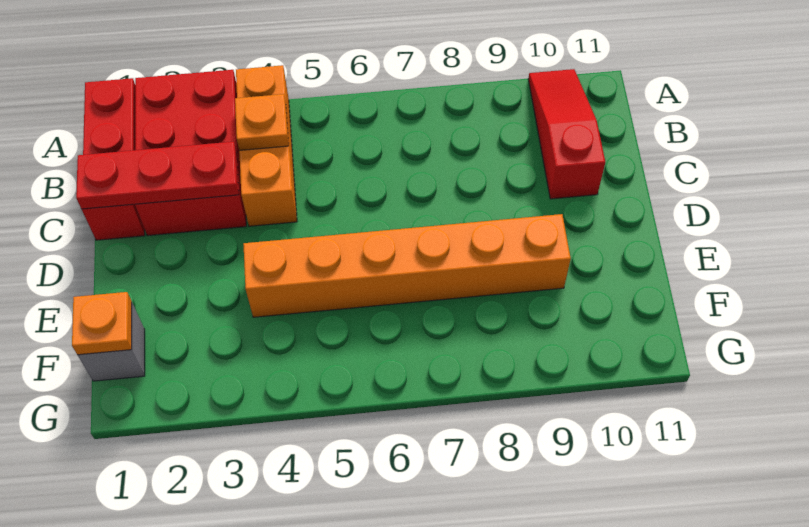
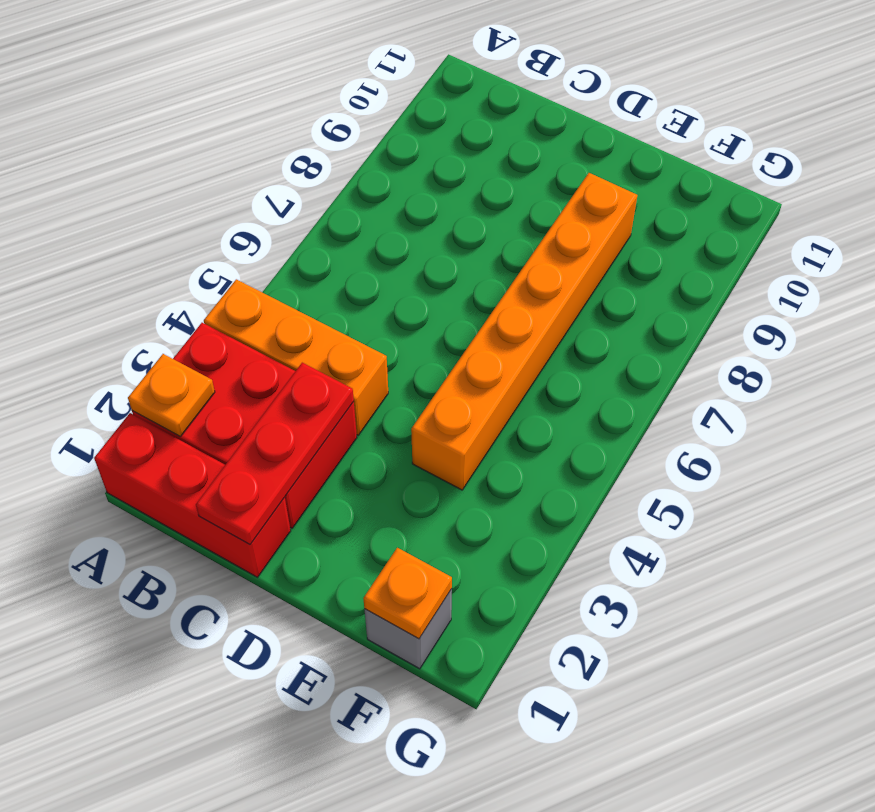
red slope A10:C10 level 1 top C -> none
orange plate B4 level 2 -> orange plate A2 level 2

